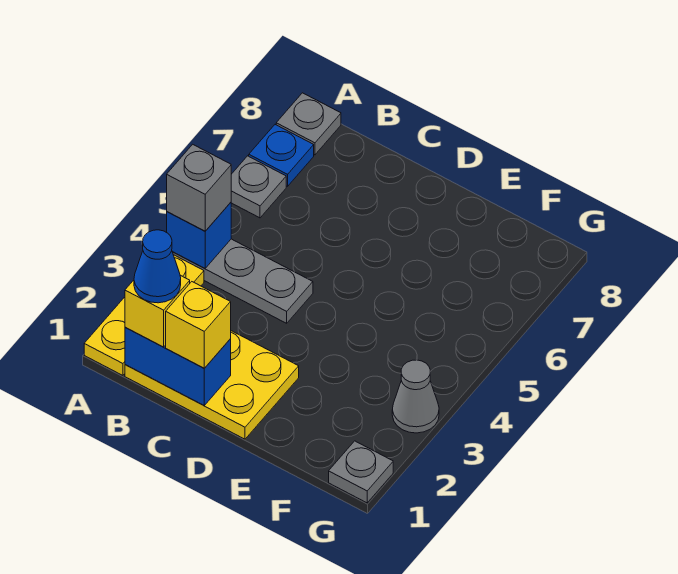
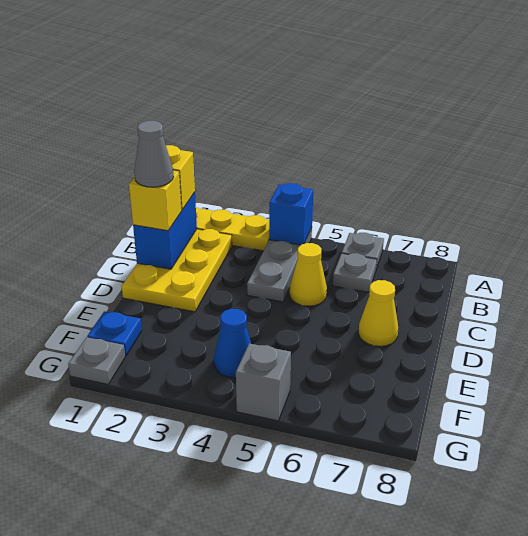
grey brick A4 level 3 -> grey brick G5 level 1
blue plate A7 level 1 -> blue plate F1 level 1
grey plate A8 level 1 -> grey plate B6 level 1
blue cone B1 level 4 -> blue cone F4 level 1
none -> yellow cone C5 level 1
none -> yellow cone D7 level 1
grey cone G3 level 1 -> grey cone C1 level 4

